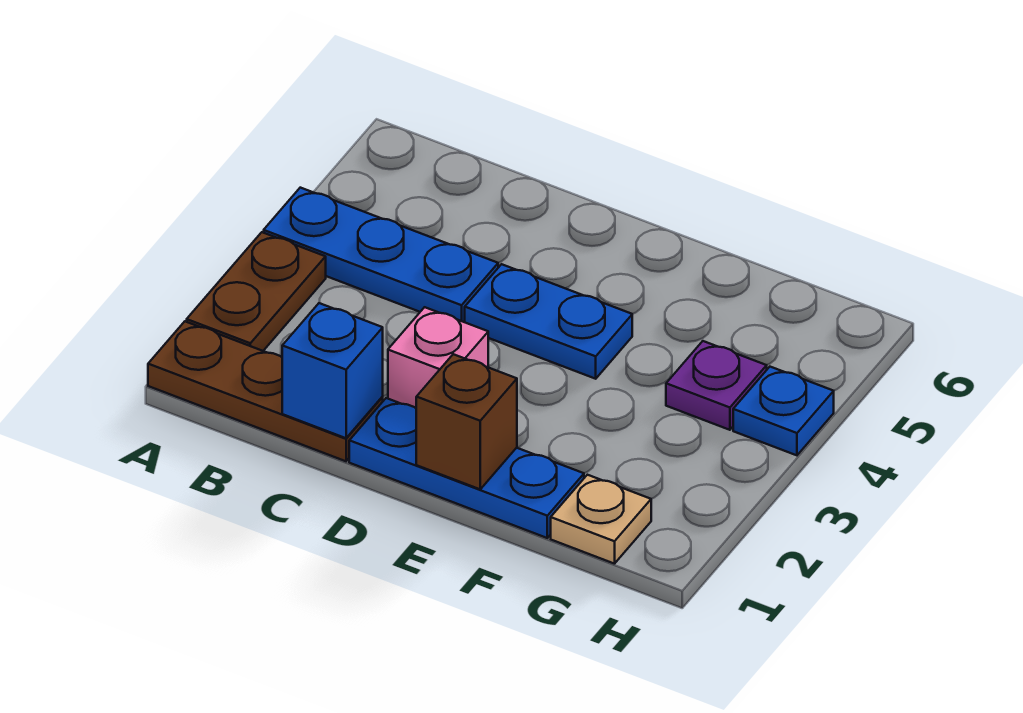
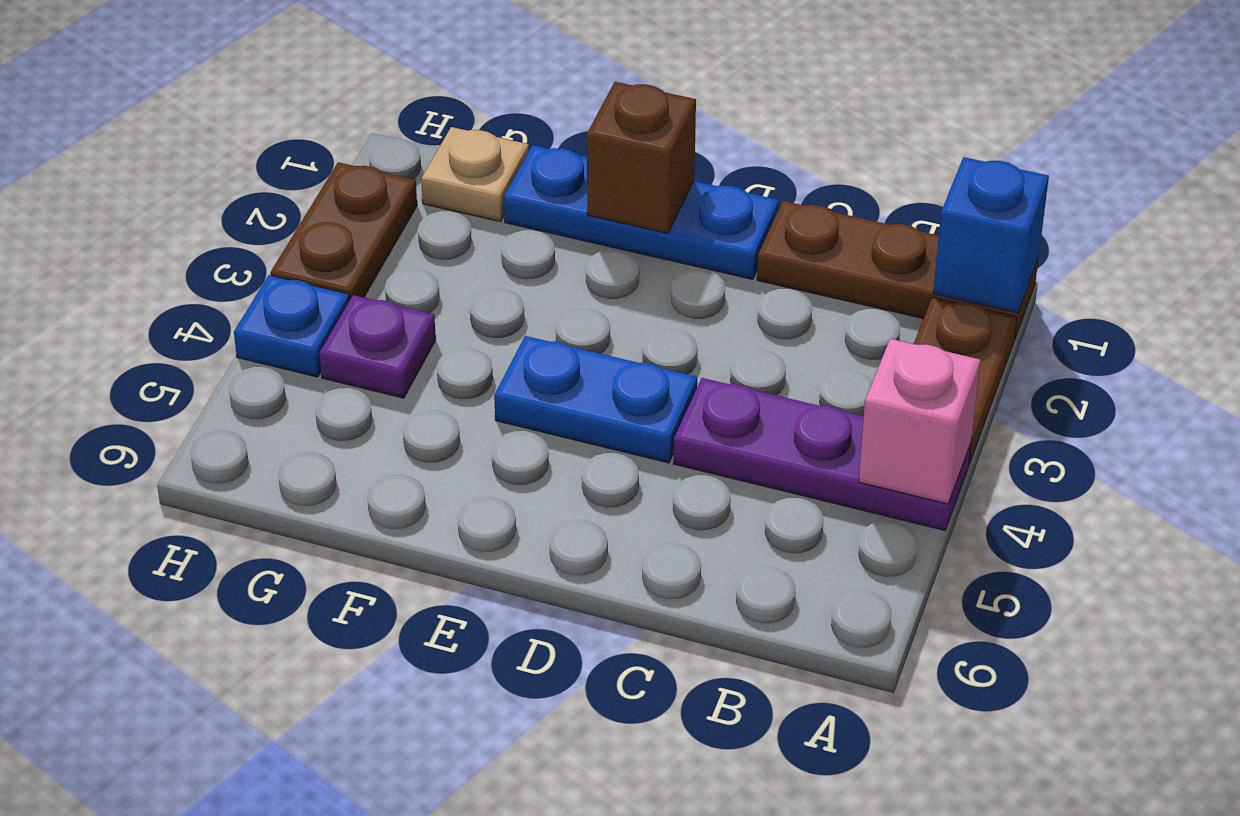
blue plate A4:C4 level 1 -> purple plate A4:C4 level 1
blue brick C1 level 2 -> blue brick A1 level 2
pink brick D2 level 1 -> pink brick A4 level 2
none -> brown plate H2:H3 level 1

